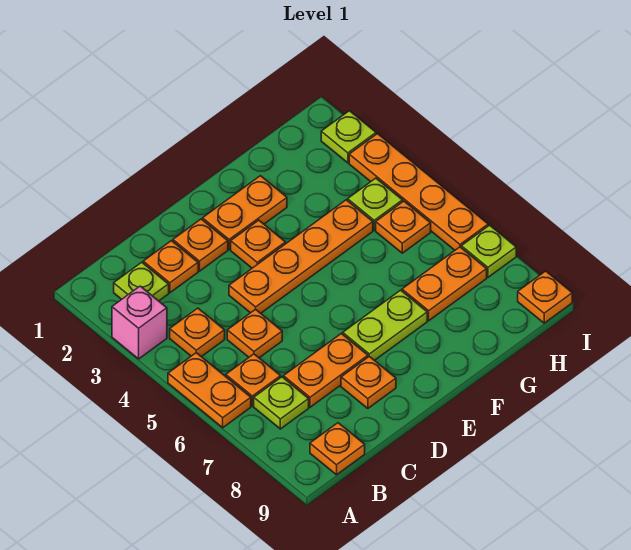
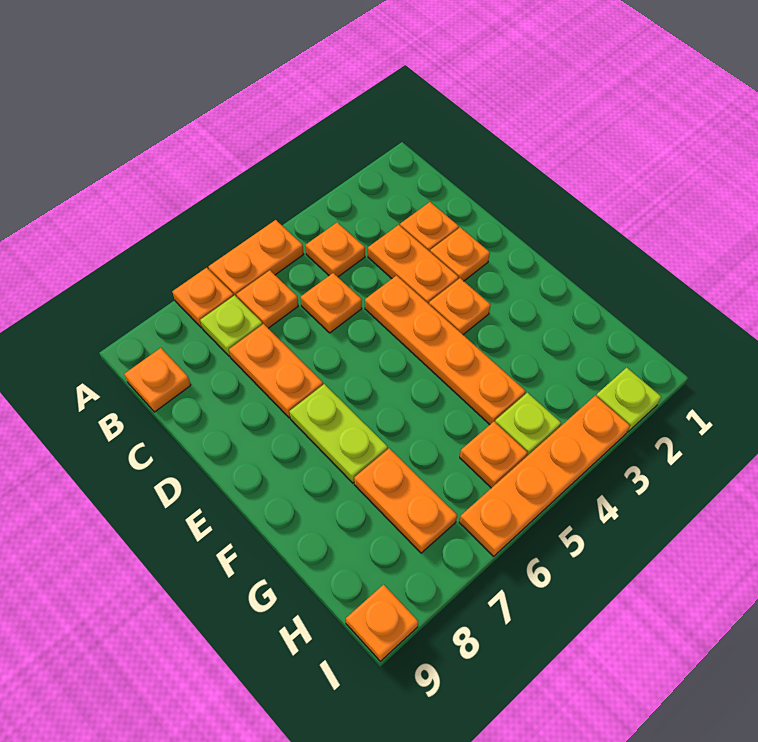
pink brick A3 level 1 -> none
lime plate B2 level 1 -> none
orange plate D8 level 1 -> orange plate A7 level 1
orange plate E2:F2 level 1 -> orange plate C3:D3 level 1
lime plate I7 level 1 -> none

